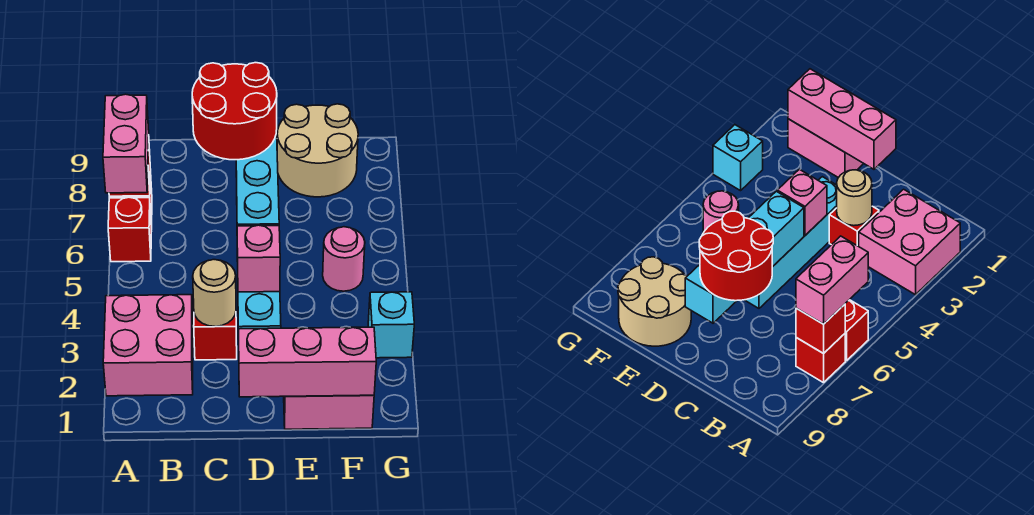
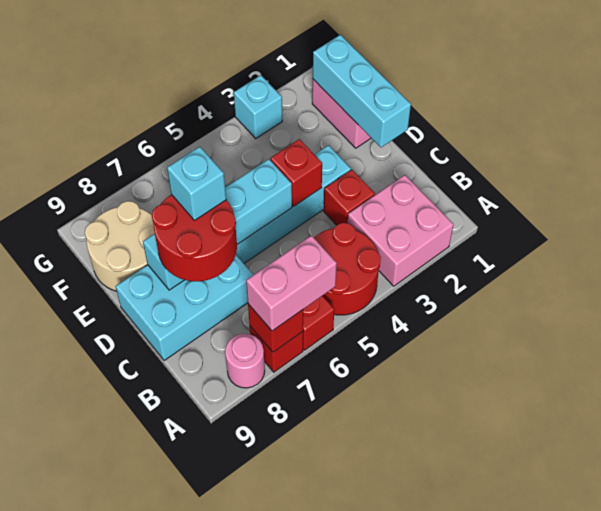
none -> red round brick A4:B5 level 1
tan round brick C3 level 2 -> none
none -> cyan brick C7:D9 level 1
pink brick D1:F1 level 2 -> cyan brick D1:F1 level 2
pink brick D4 level 2 -> red brick D4 level 2
none -> cyan brick D7 level 4
pink round brick F5 level 1 -> pink round brick A8 level 1

